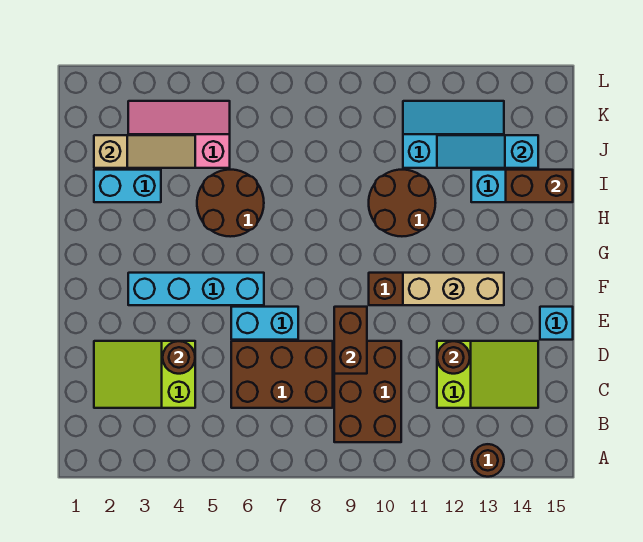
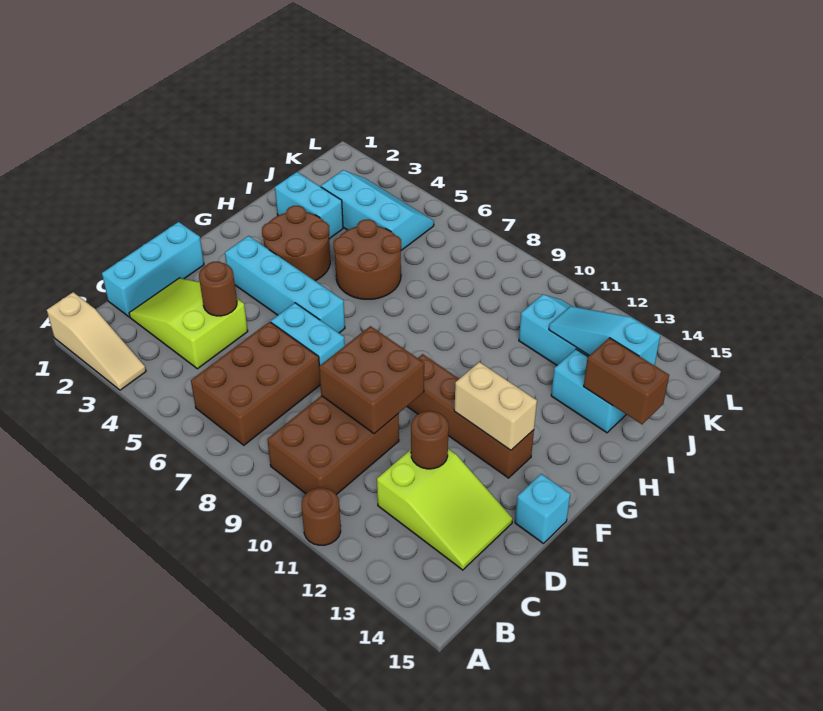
brown round brick A13 level 1 -> brown round brick A11 level 1
none -> cyan brick C1:E1 level 1
brown brick C6:D8 level 1 -> brown brick B6:D7 level 1
brown brick D9:E9 level 2 -> brown brick D9:E10 level 2
tan brick F11:F13 level 2 -> tan brick F12:F13 level 2
brown round brick H10:I11 level 1 -> brown round brick G3:H4 level 1
tan slope J2:J4 level 2 top 2 -> tan slope A1:A3 level 1 top 1
pink slope J3:K5 level 1 top J -> cyan slope J3:K5 level 1 top J

